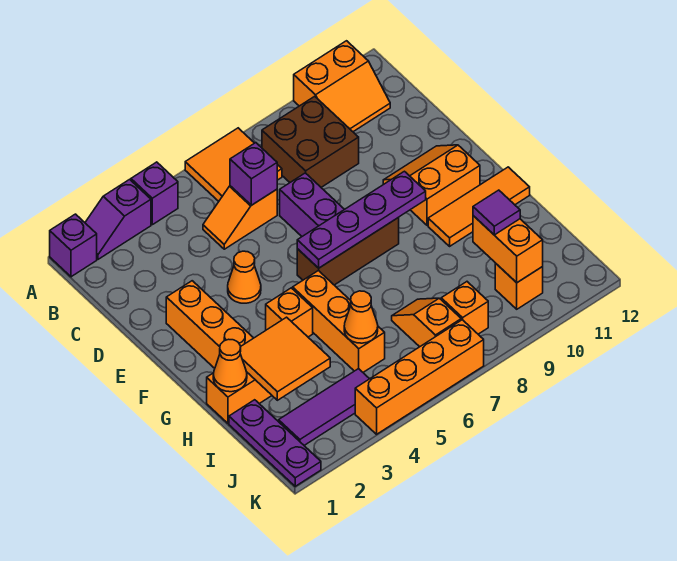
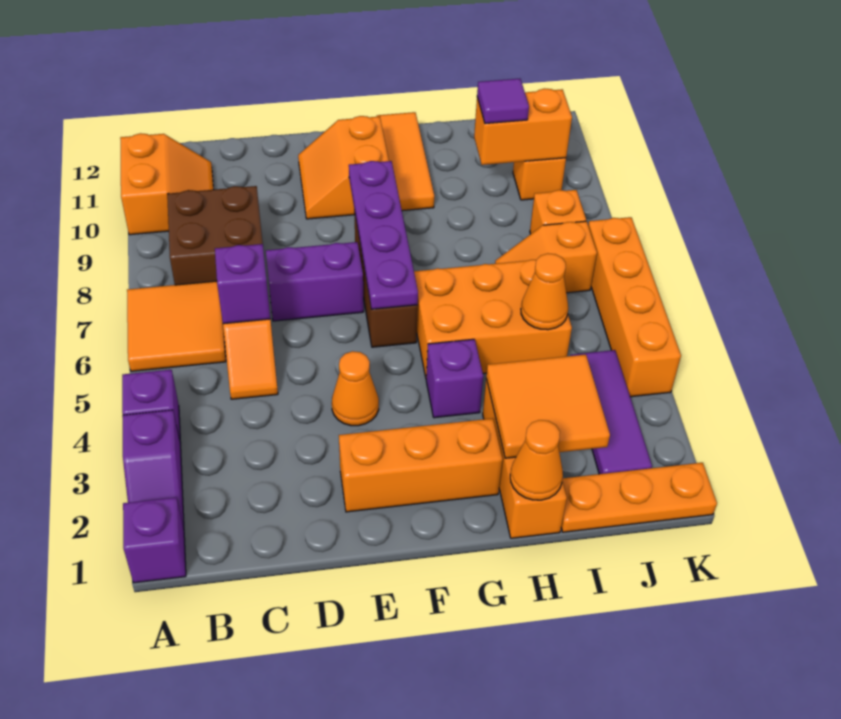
orange brick G4 level 1 -> purple brick G4 level 1
orange brick G5:I5 level 1 -> orange brick G5:I6 level 1
purple plate I1:K1 level 1 -> orange plate I1:K1 level 1

